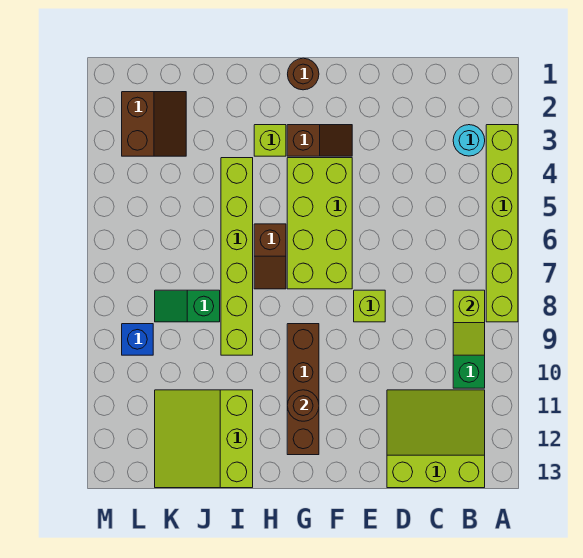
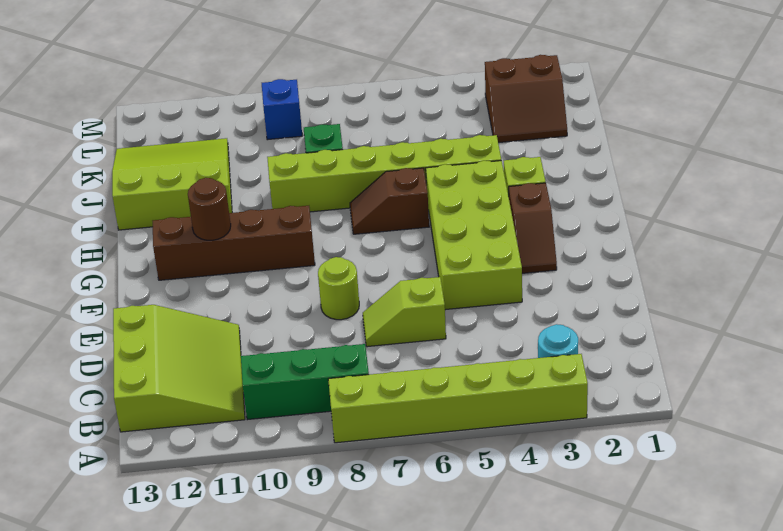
lime slope B8:B9 level 2 top 8 -> lime slope D6:D7 level 1 top 6
lime brick E8 level 1 -> lime round brick E8 level 1
lime brick F4:G7 level 1 -> lime brick E4:H5 level 1
brown round brick G1 level 1 -> none

